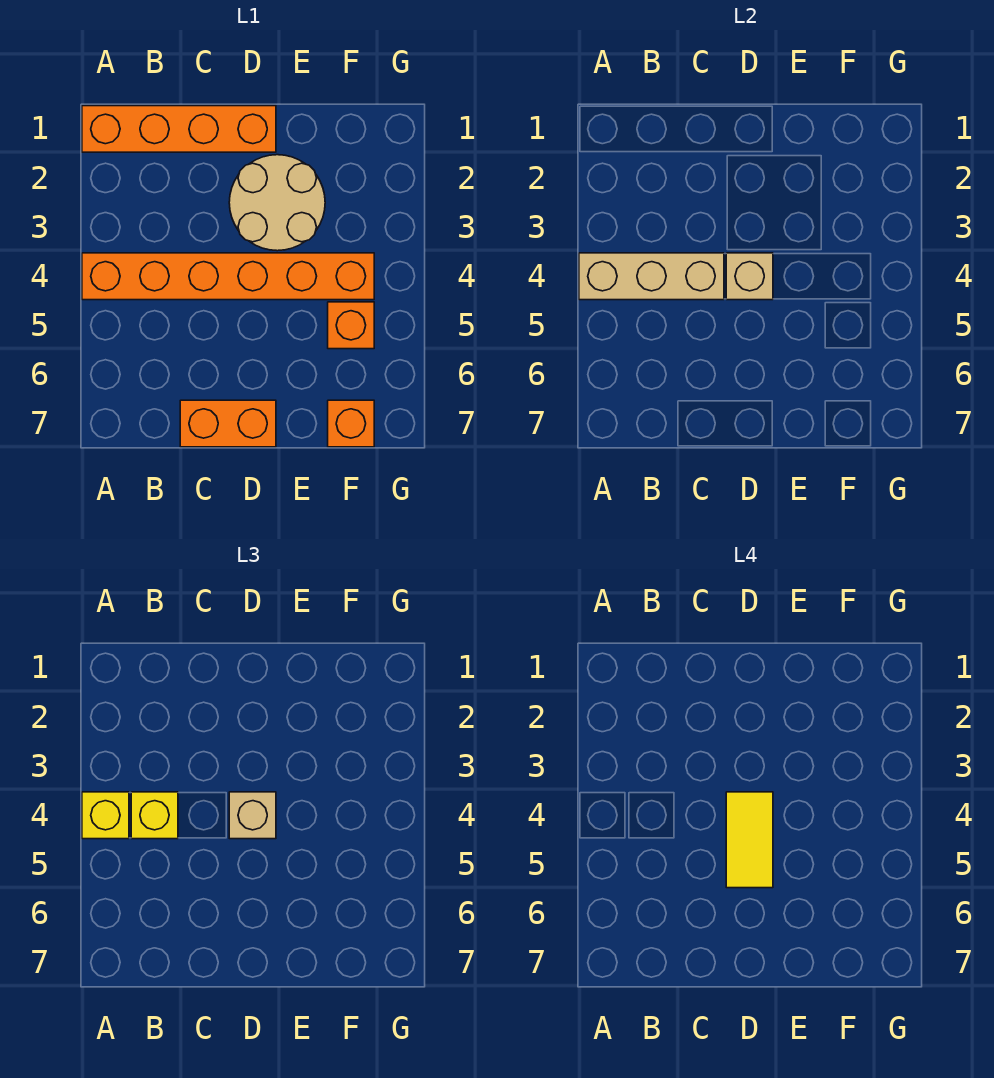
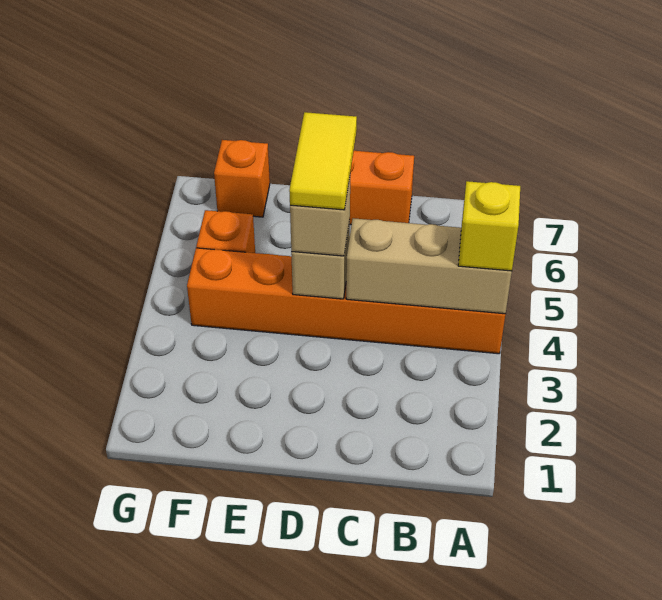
orange brick A1:D1 level 1 -> none
yellow brick B4 level 3 -> none
tan round brick D2:E3 level 1 -> none

